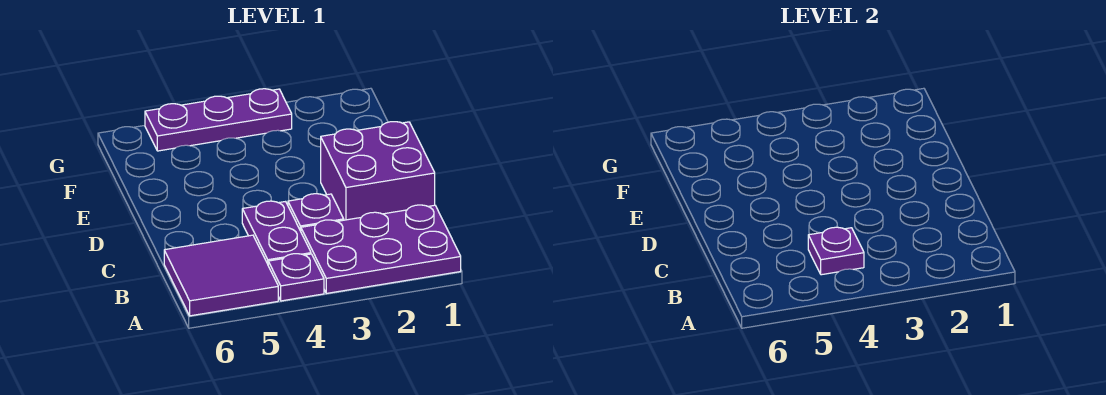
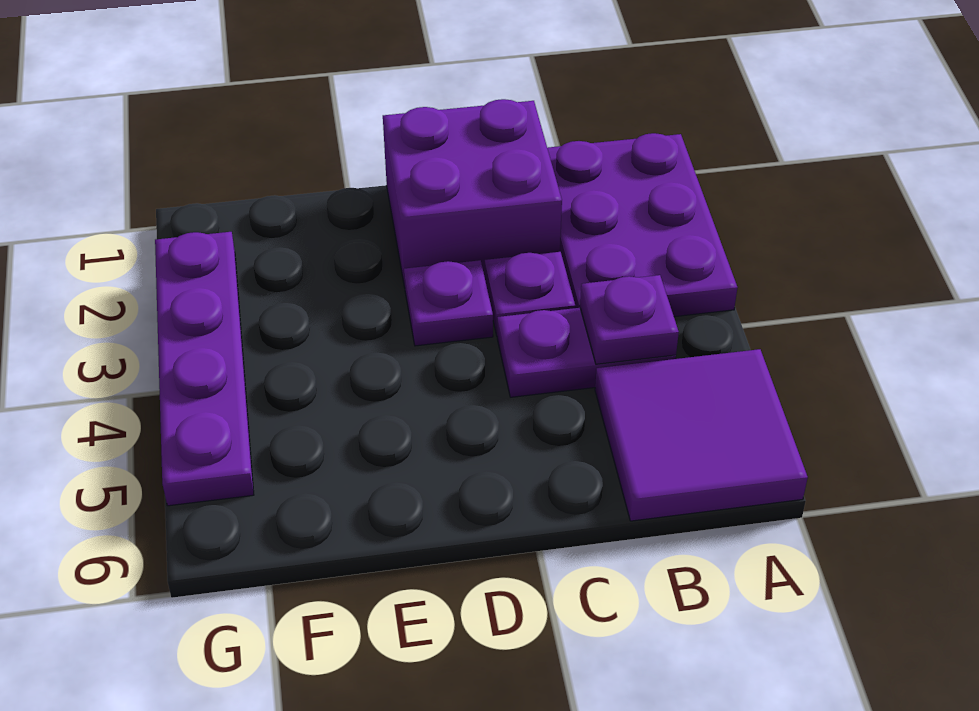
purple plate A4 level 1 -> purple plate D3 level 1
purple plate G3:G5 level 1 -> purple plate G2:G5 level 1

